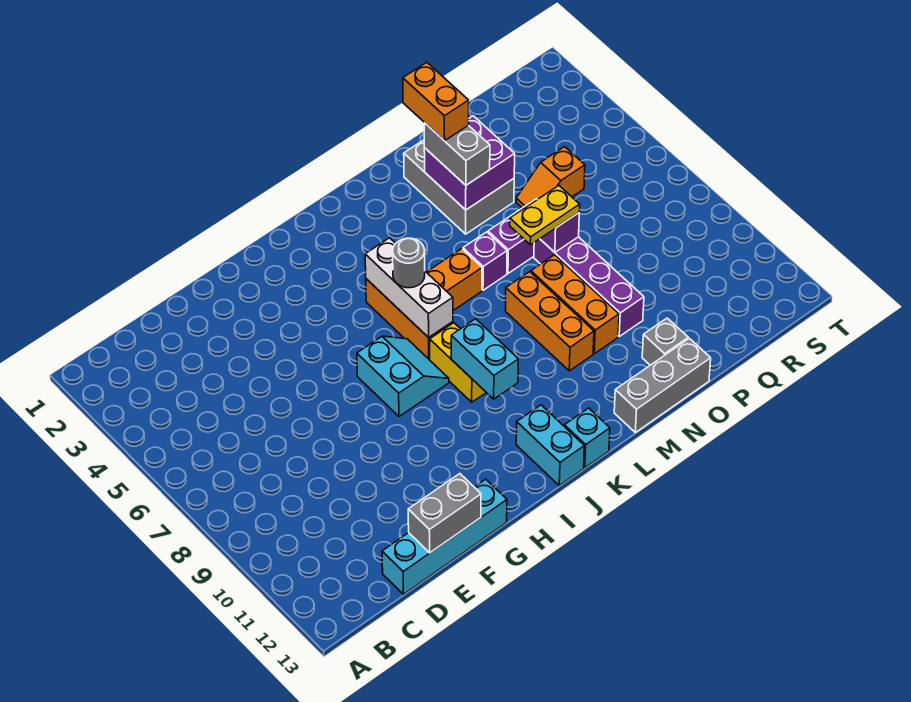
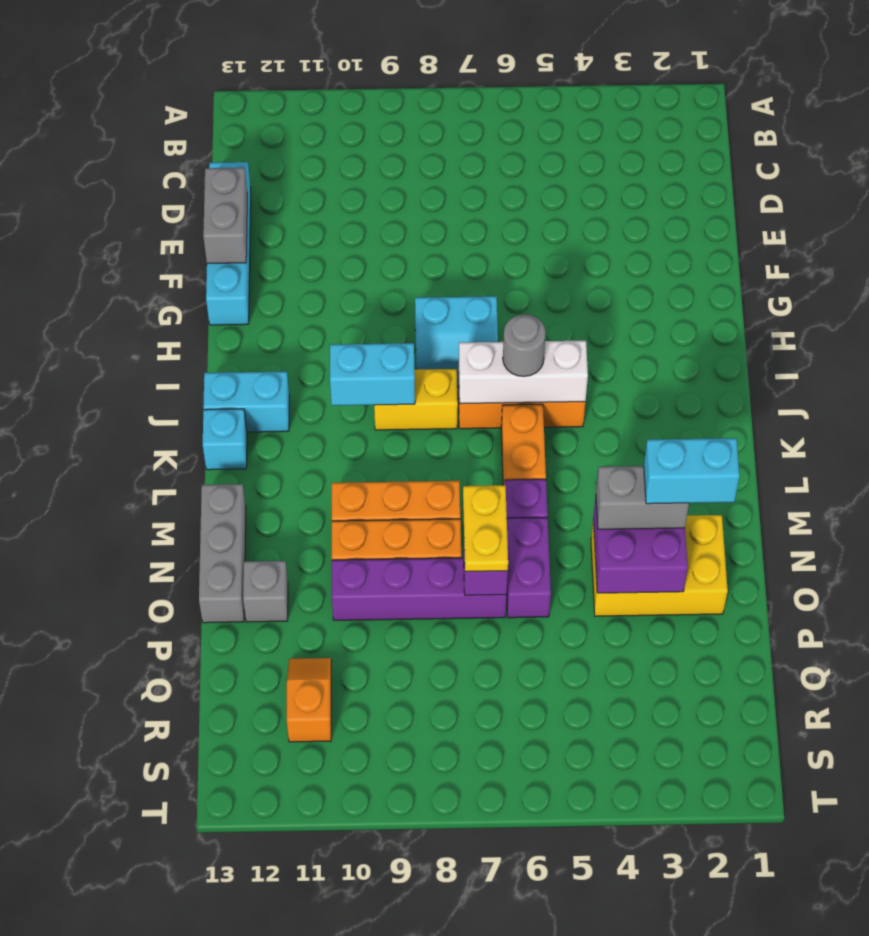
grey brick N2:O4 level 1 -> yellow brick N2:O4 level 1
orange brick N2:N3 level 4 -> cyan brick N2:N3 level 4
orange slope P5:Q5 level 1 top Q -> orange slope Q11:R11 level 1 top R

